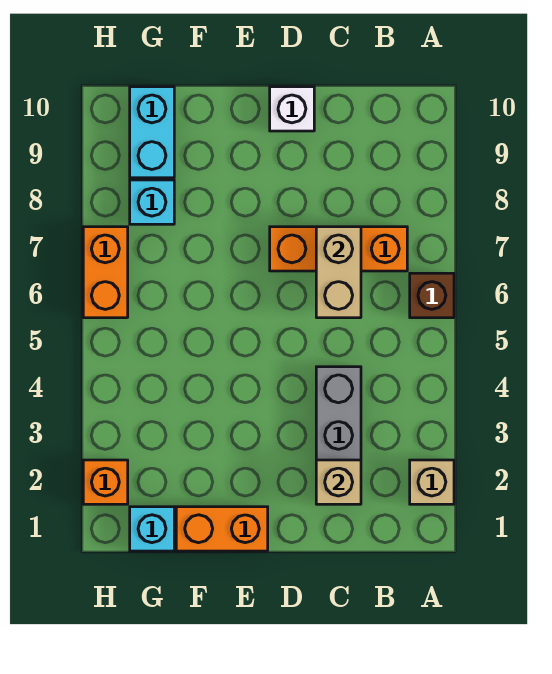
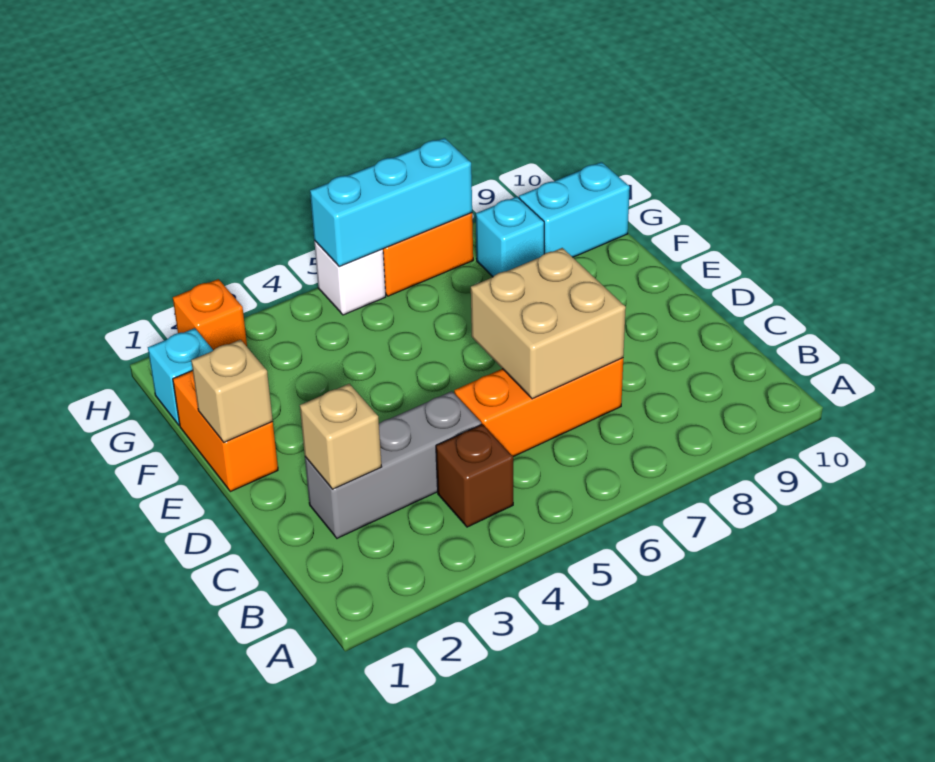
tan brick A2 level 1 -> tan brick E1 level 2
brown brick A6 level 1 -> brown brick B4 level 1
orange brick B7:D7 level 1 -> orange brick C5:C7 level 1
tan brick C6:C7 level 2 -> tan brick C6:D7 level 2
white brick D10 level 1 -> white brick H5 level 1
none -> cyan brick H5:H7 level 2

